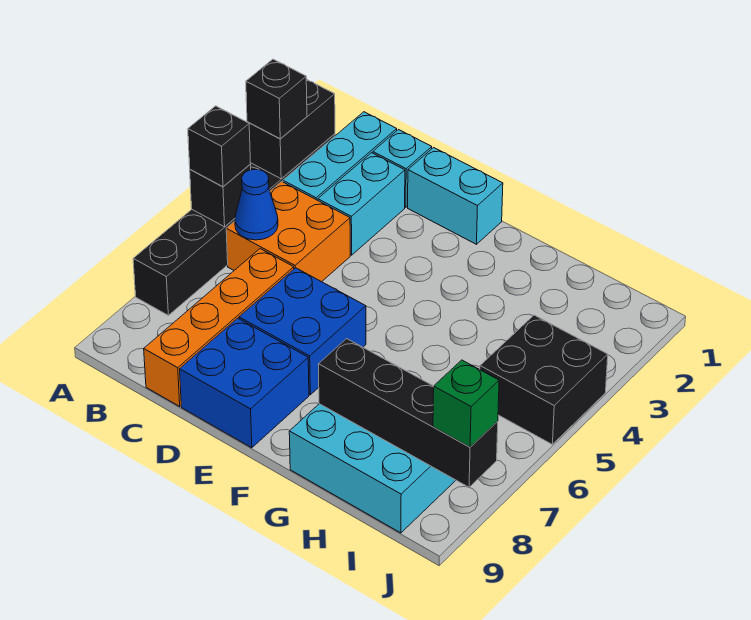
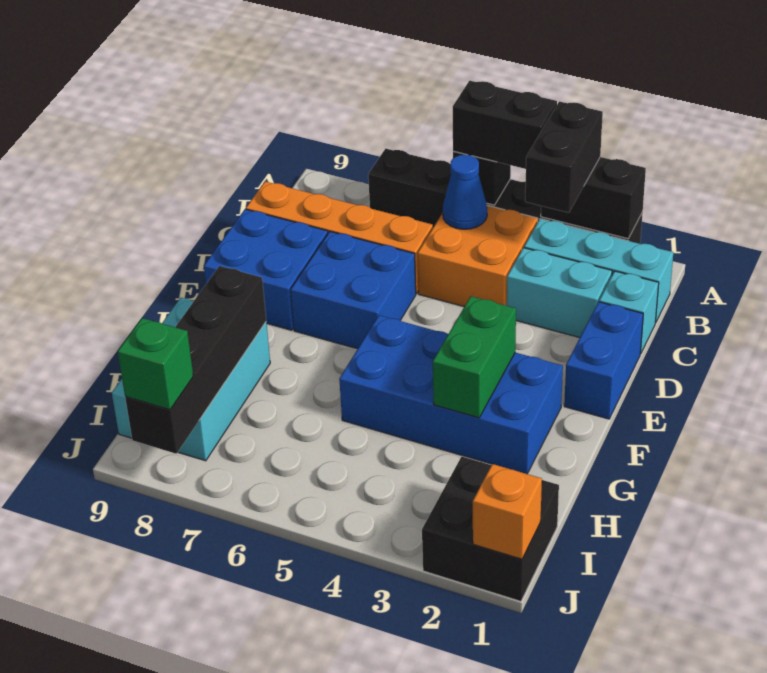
black brick A3 level 3 -> black brick A3:B3 level 3
black brick A5 level 3 -> black brick A4:A5 level 3
cyan brick D1:E1 level 1 -> blue brick D1:E1 level 1
none -> blue brick F2:G5 level 1
none -> green brick F3:G3 level 2
black brick I4:J5 level 1 -> black brick I1:J2 level 1
none -> orange brick J1 level 2

